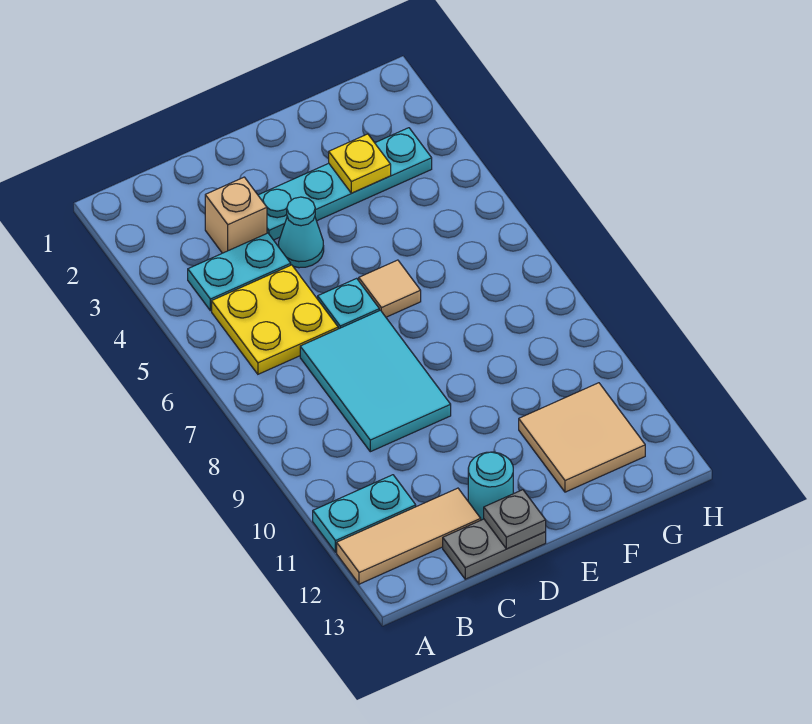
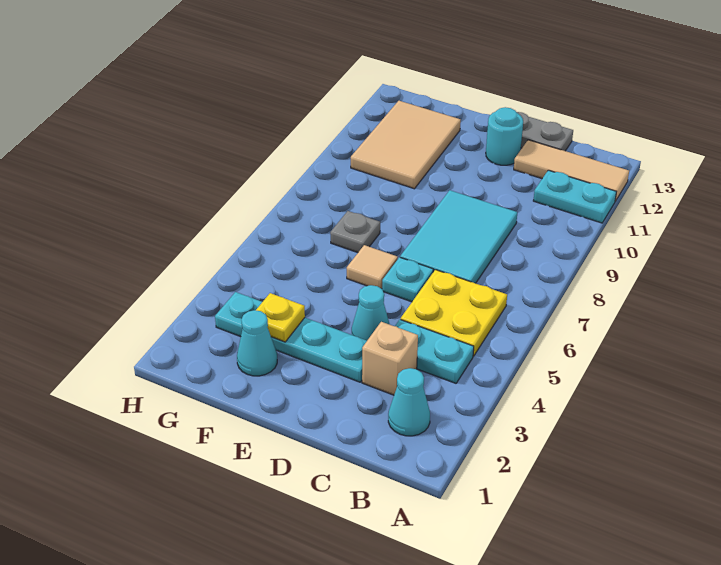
none -> cyan cone B2 level 1
grey plate D13 level 2 -> grey plate F7 level 1
none -> cyan cone F2 level 1
tan tile F11:G12 level 1 -> tan tile F10:G12 level 1

